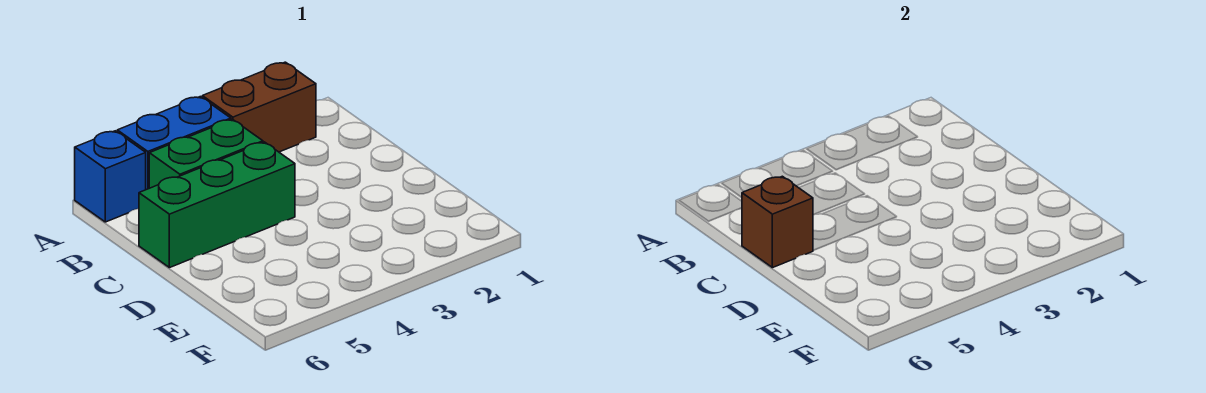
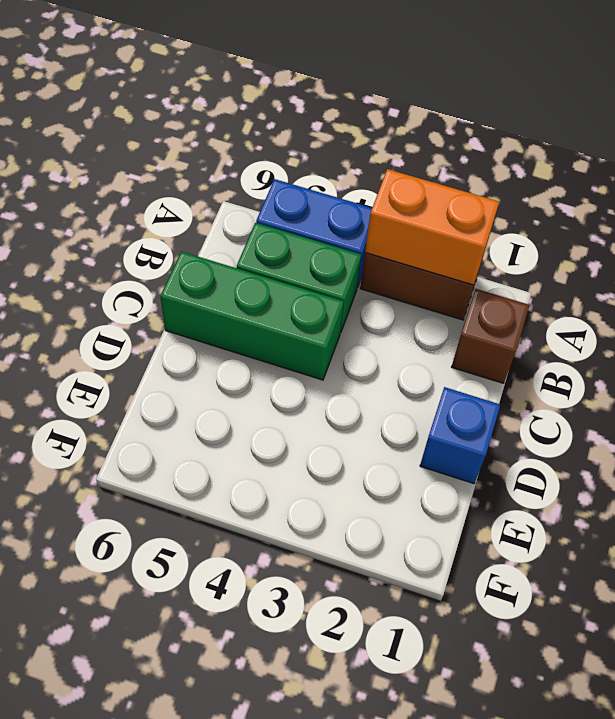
none -> orange brick A2:A3 level 2
blue brick A6 level 1 -> blue brick D1 level 1
brown brick C6 level 2 -> brown brick B1 level 1

